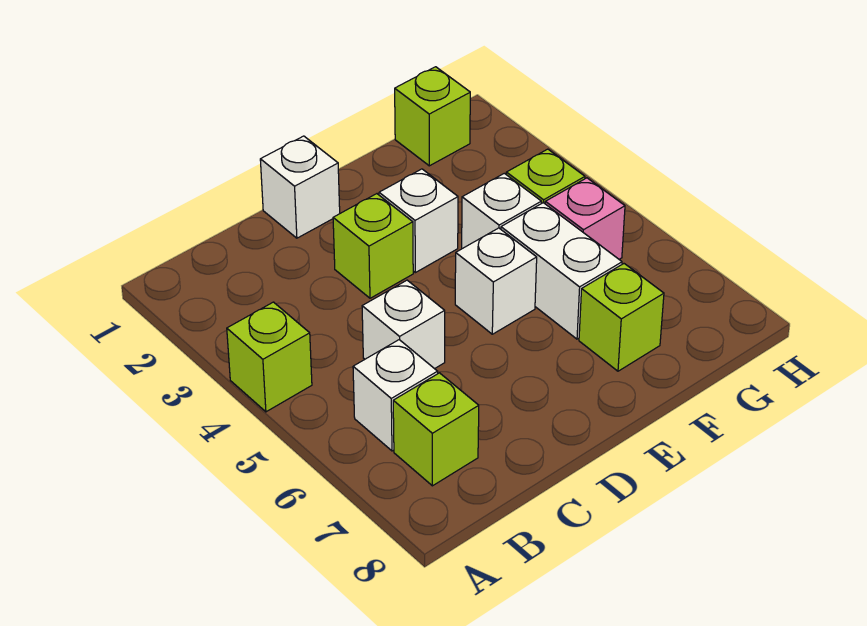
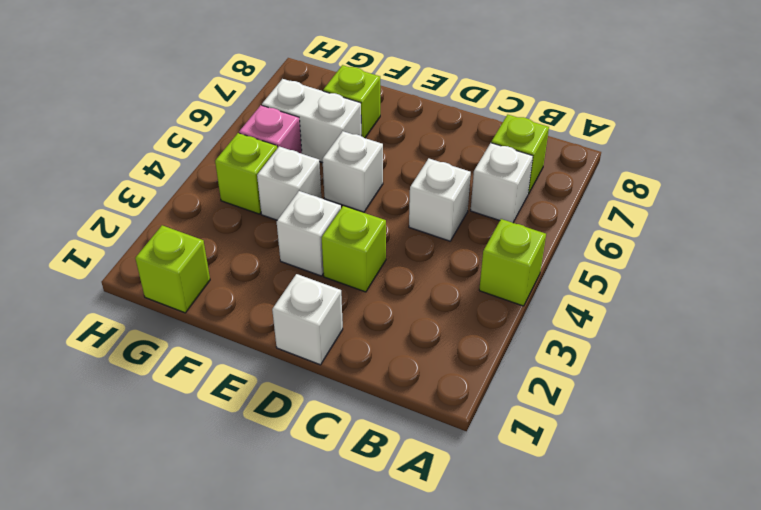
white brick F5:F6 level 1 -> white brick F6:G6 level 1

